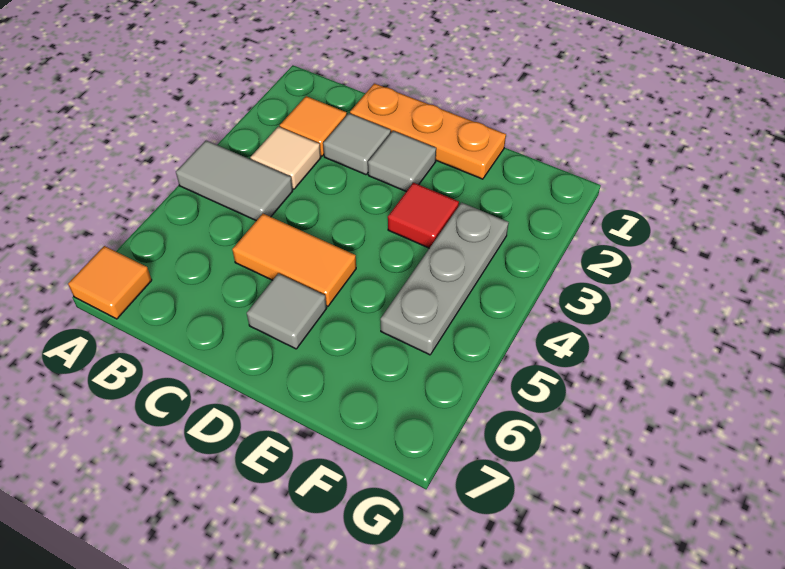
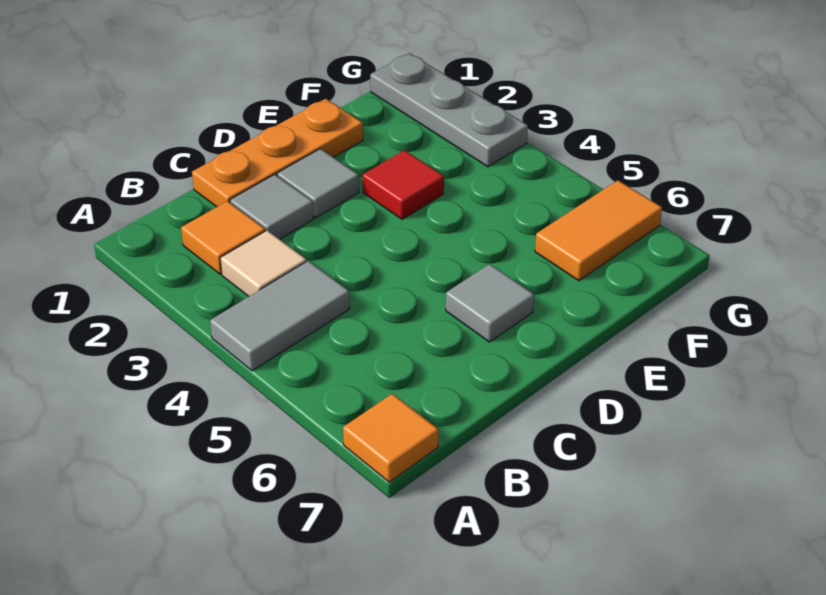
orange tile C5:D5 level 1 -> orange tile F6:G6 level 1
grey plate F3:F5 level 1 -> grey plate G1:G3 level 1

